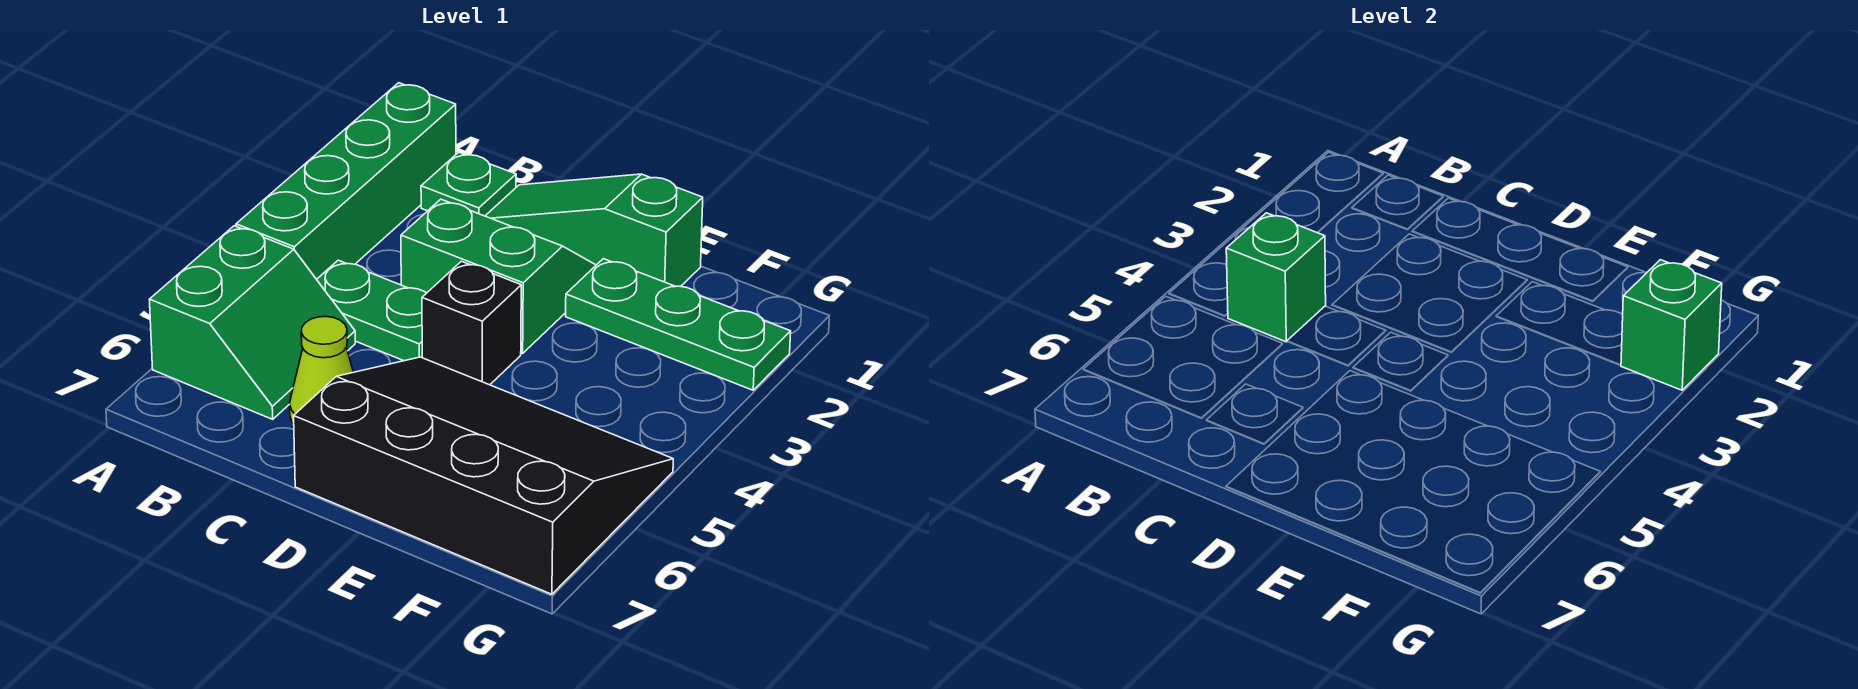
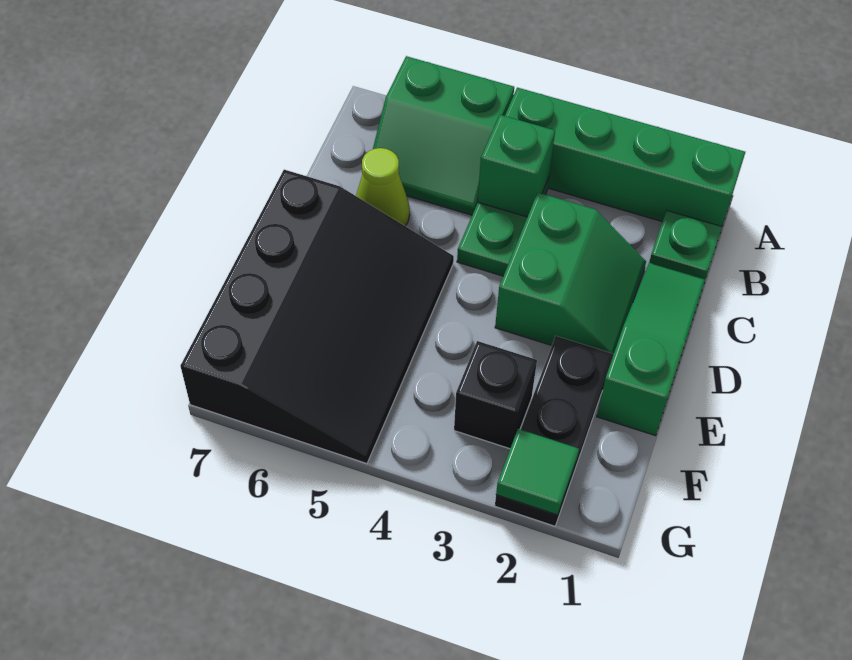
black brick D4 level 1 -> black brick F3 level 1
green plate E2:G2 level 1 -> black plate E2:G2 level 1
green brick G2 level 2 -> green tile G2 level 2

